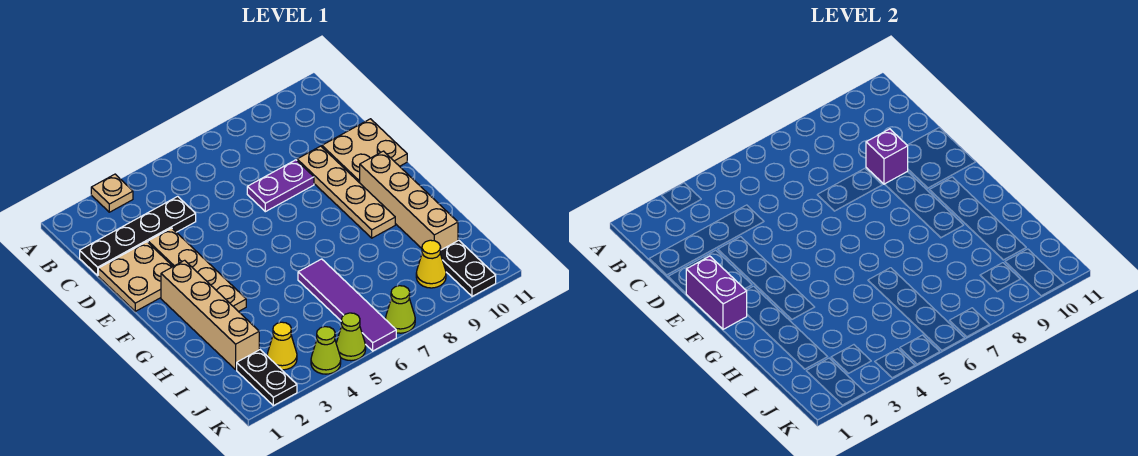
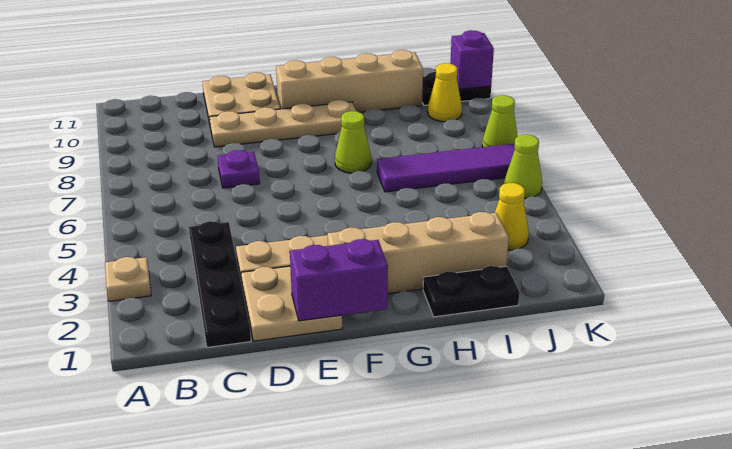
purple plate D7:D8 level 1 -> purple plate D7 level 1
purple brick D9 level 2 -> purple brick K10 level 2
black plate J2:K2 level 1 -> black plate H1:I1 level 1
lime cone K4 level 1 -> lime cone G7 level 1

